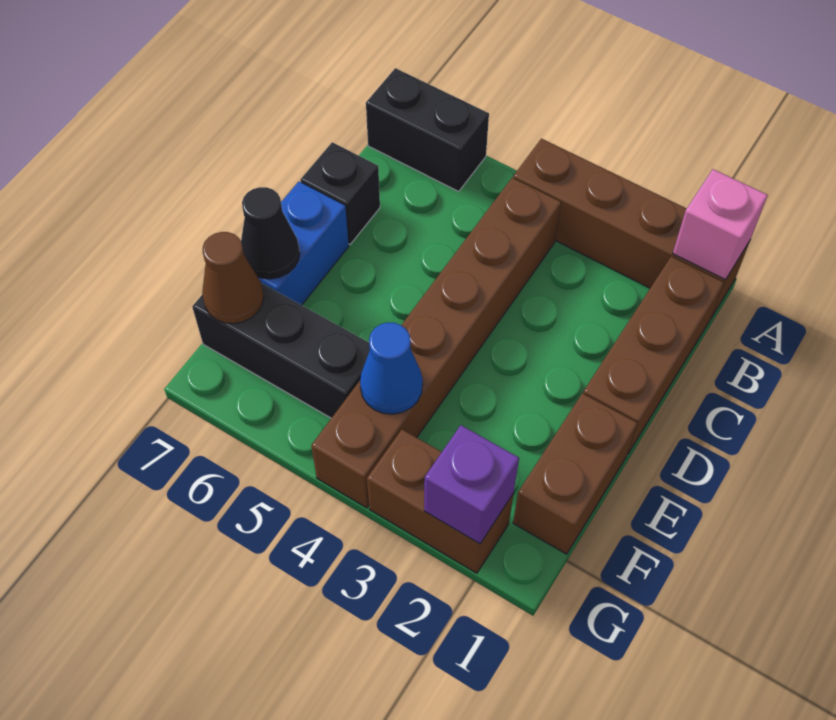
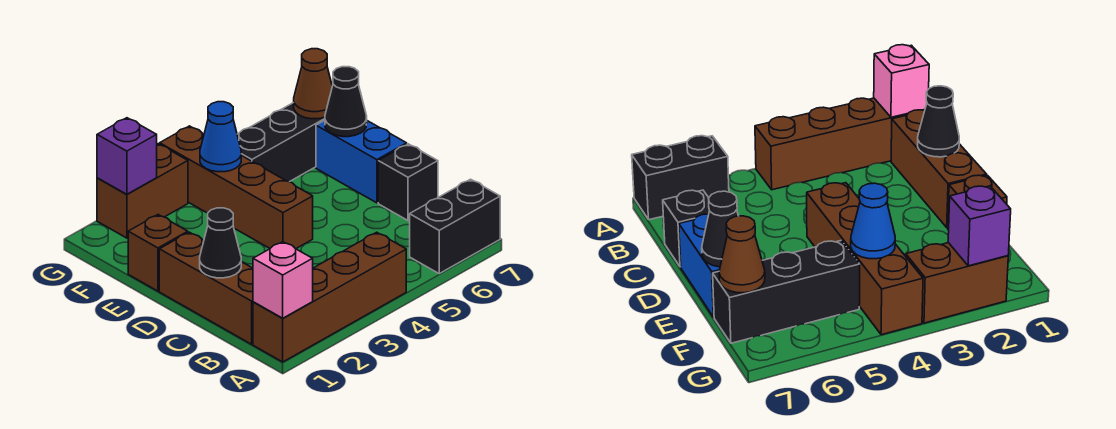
brown brick B4:G4 level 1 -> brown brick D4:G4 level 1
none -> black cone C1 level 2
brown brick E1:F1 level 1 -> brown brick E1 level 1

